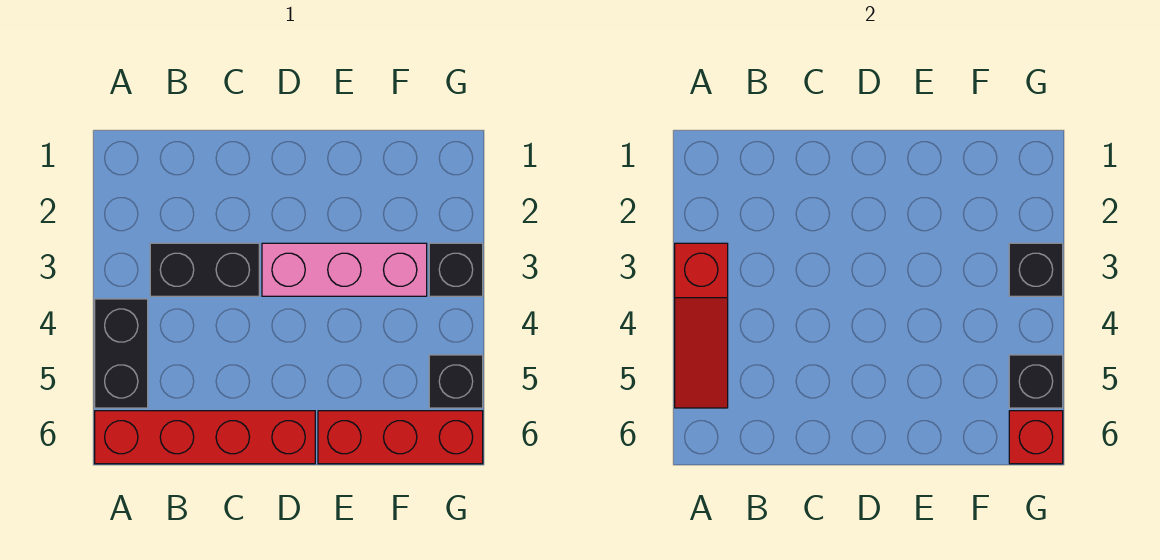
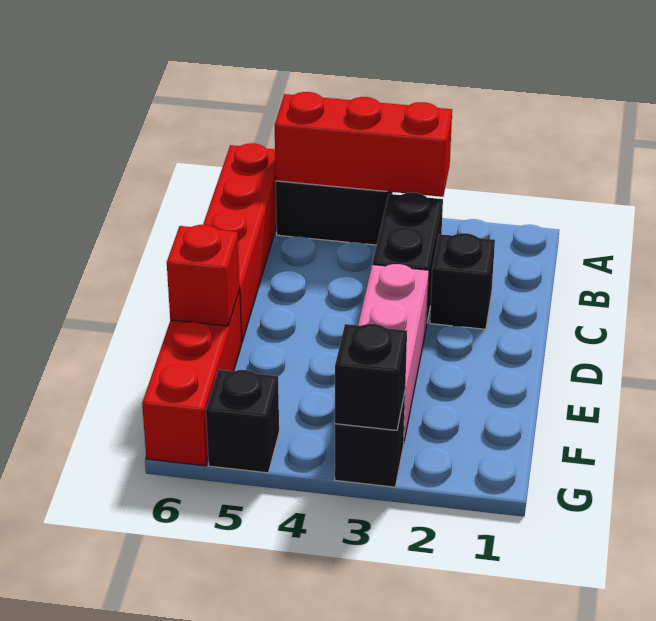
red slope A3:A5 level 2 top 3 -> red brick A3:A5 level 2
black brick G5 level 2 -> black brick C2 level 1
red brick G6 level 2 -> red brick E6 level 2

